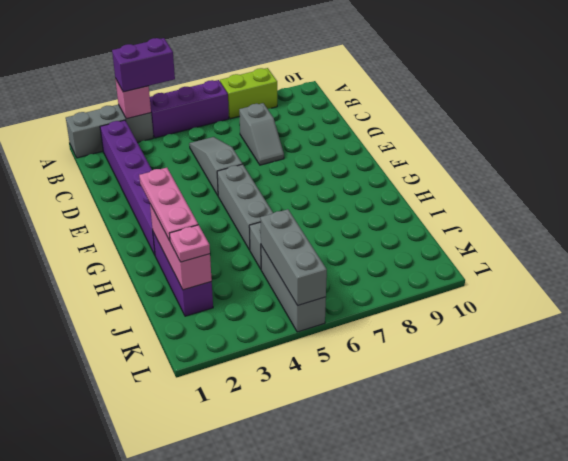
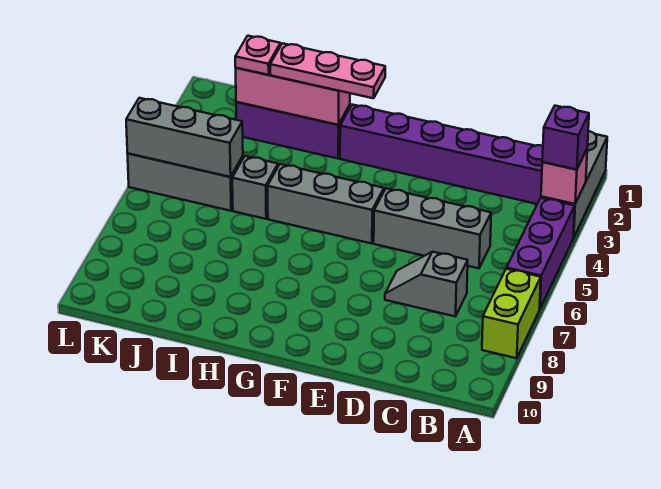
purple brick A3:A4 level 3 -> purple brick A3 level 3
grey slope C5:E5 level 1 top E -> grey brick C5:E5 level 1

